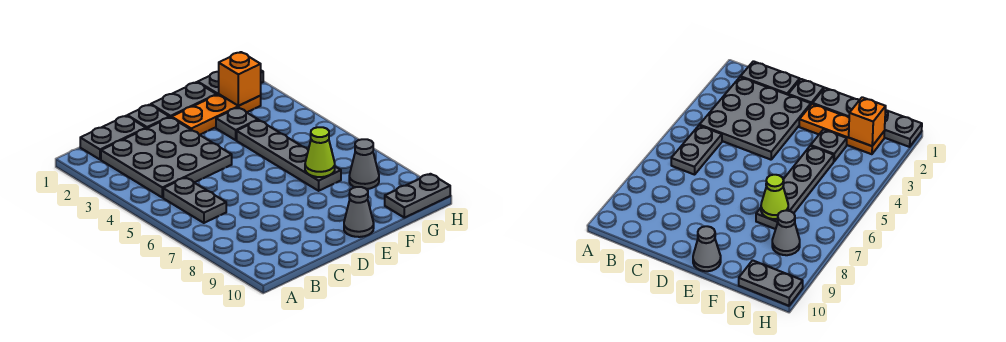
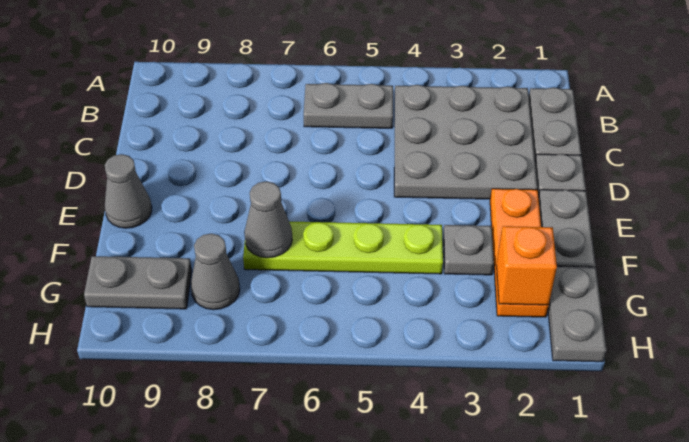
grey plate F4:F7 level 1 -> lime plate F4:F7 level 1
lime cone F7 level 2 -> grey cone F7 level 2
grey plate G10:H10 level 1 -> grey plate G9:G10 level 1

